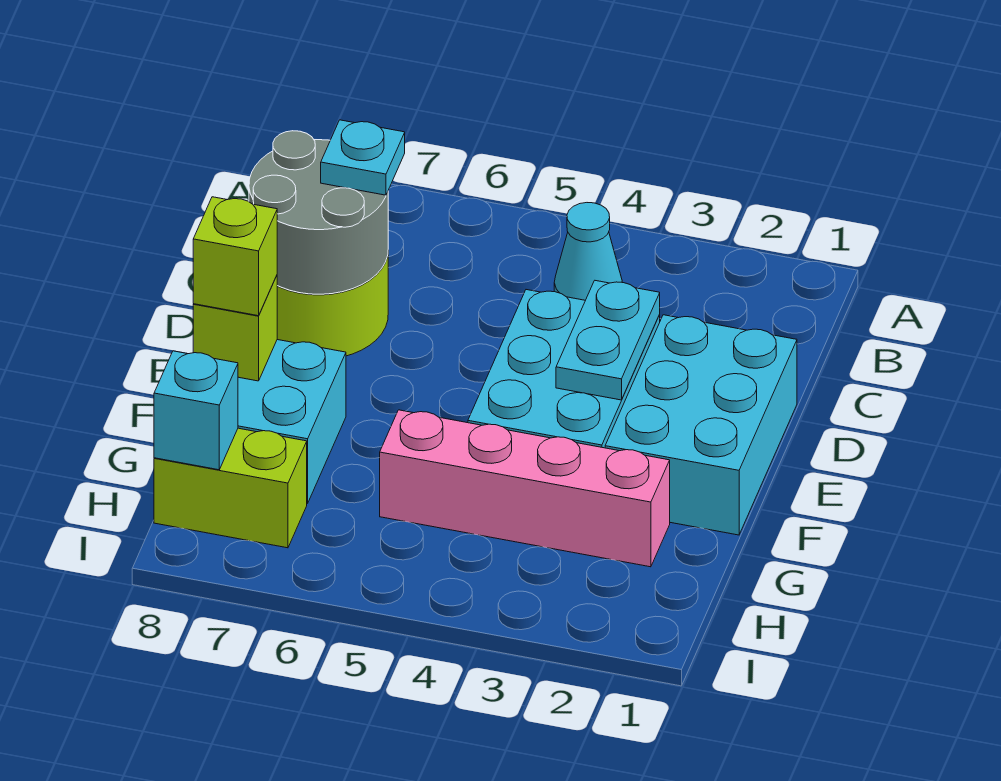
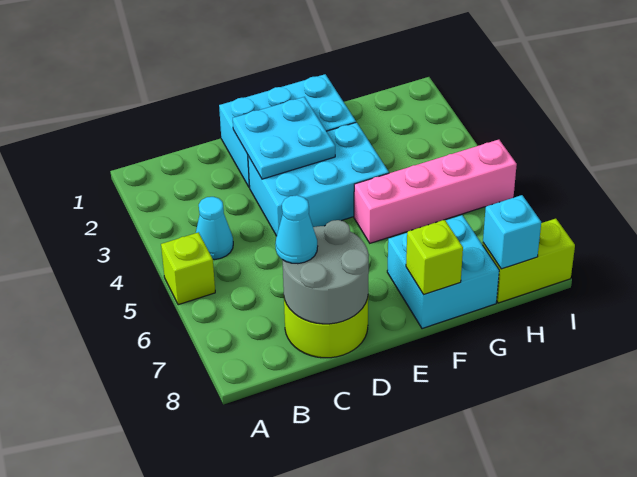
cyan plate C7 level 3 -> cyan cone C7 level 3
cyan plate D3:E3 level 2 -> cyan plate D2:E3 level 2
lime brick F8 level 3 -> lime brick A5 level 1
pink brick G2:G5 level 1 -> pink brick F5:I5 level 1
lime brick H7:H8 level 1 -> lime brick H8:I8 level 1

